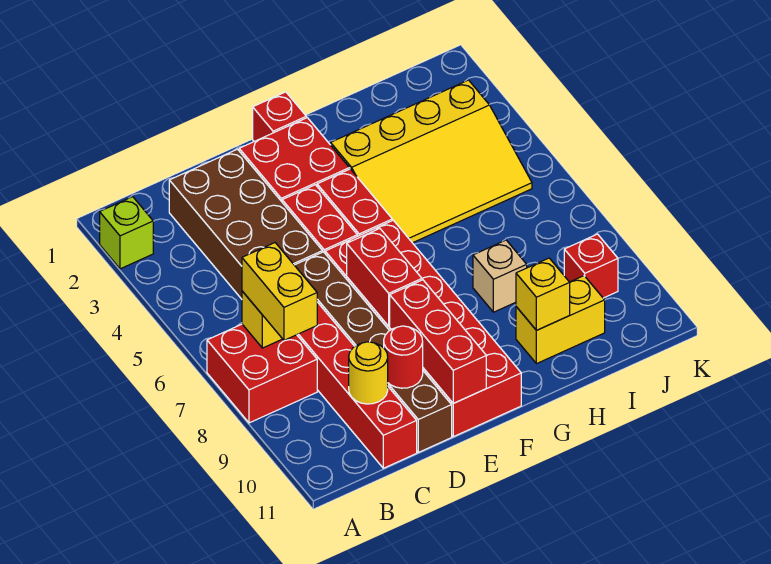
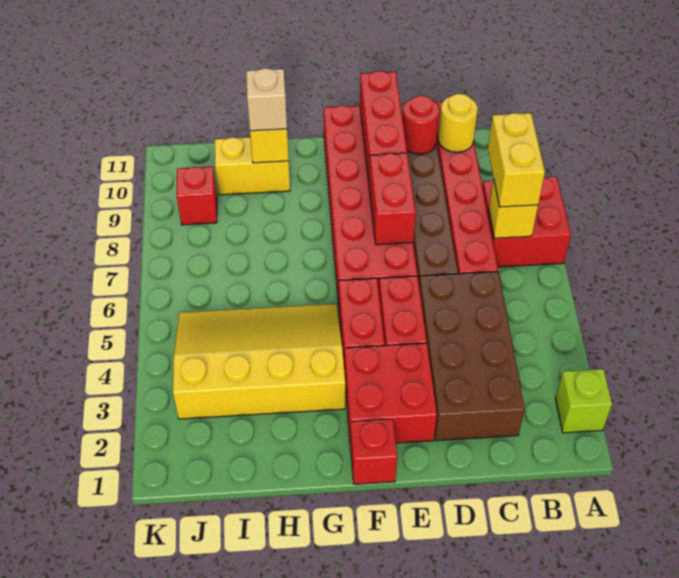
tan brick H8 level 1 -> tan brick H10 level 3

